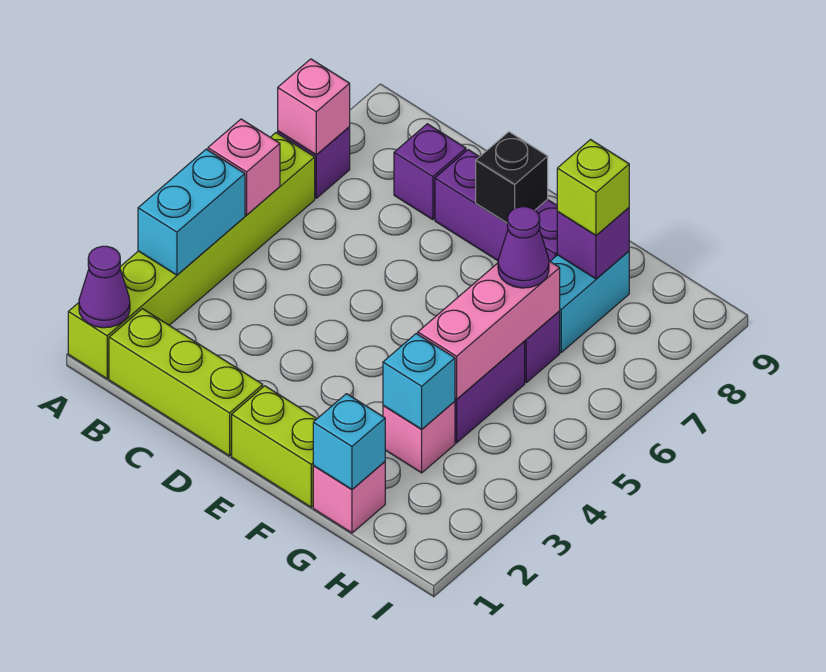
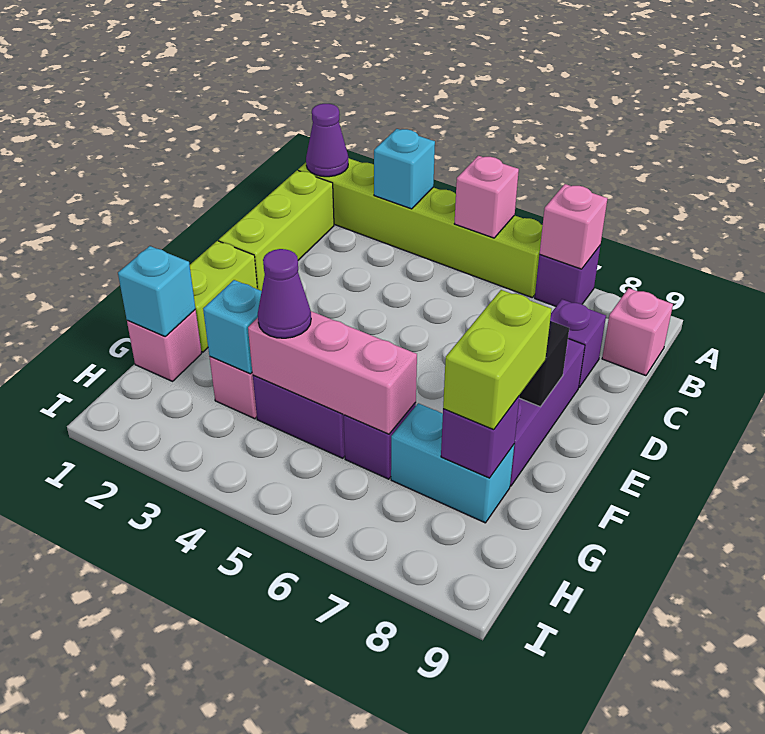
cyan brick A3:A4 level 2 -> cyan brick A3 level 2
none -> pink brick B9 level 1
purple cone G6 level 3 -> purple cone G4 level 3
lime brick G8 level 3 -> lime brick F8:G8 level 3

